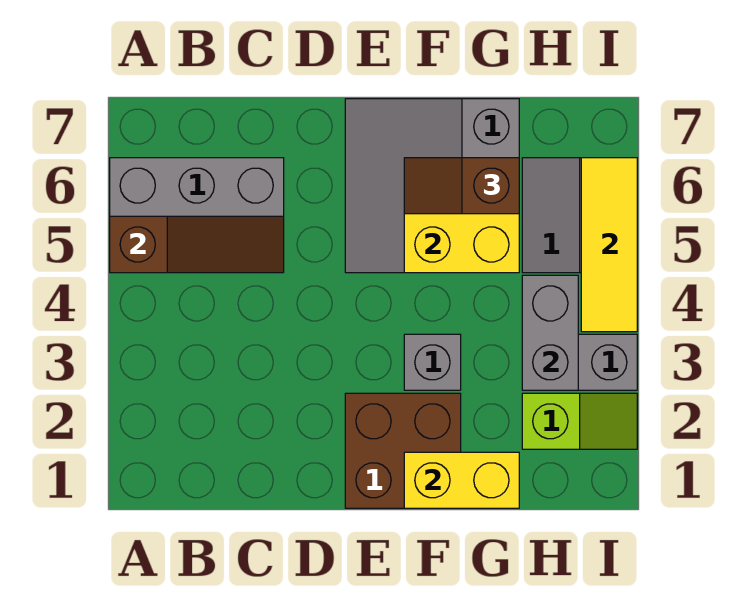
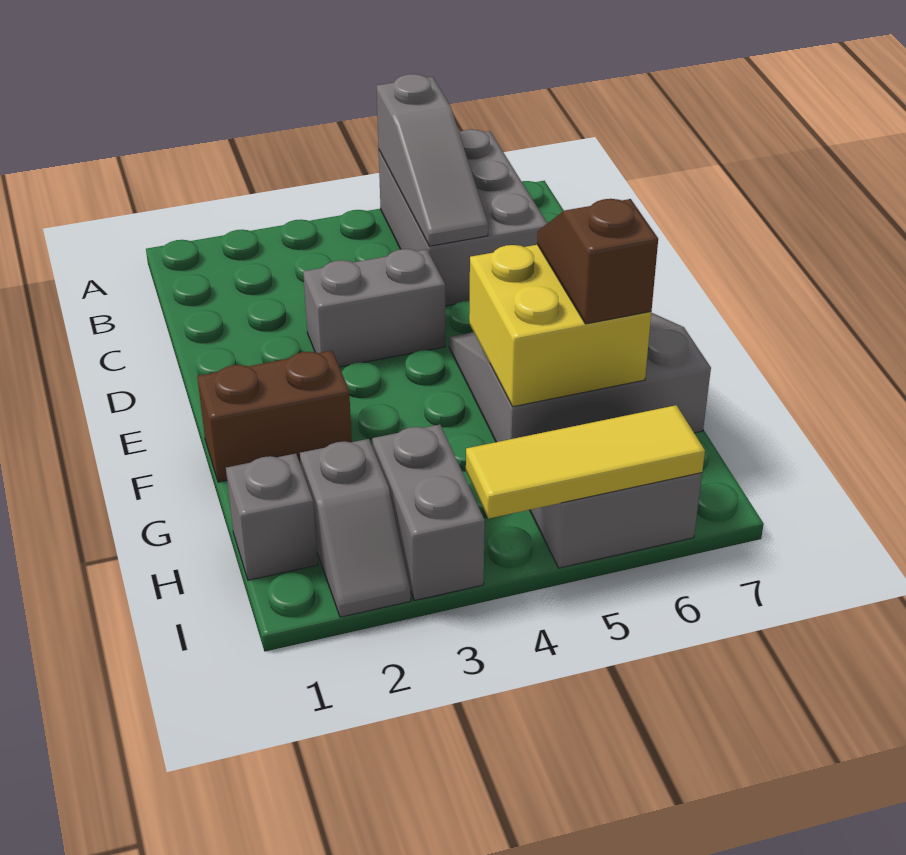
brown slope A5:C5 level 2 top A -> grey slope A5:C5 level 2 top A
brown brick E1:F2 level 1 -> brown brick F1:F2 level 1
yellow brick F1:G1 level 2 -> none
grey brick F3 level 1 -> grey brick H1 level 1
lime slope H2:I2 level 1 top H -> grey slope H2:I2 level 1 top H
grey brick H3:H4 level 2 -> grey brick D3:D4 level 1

